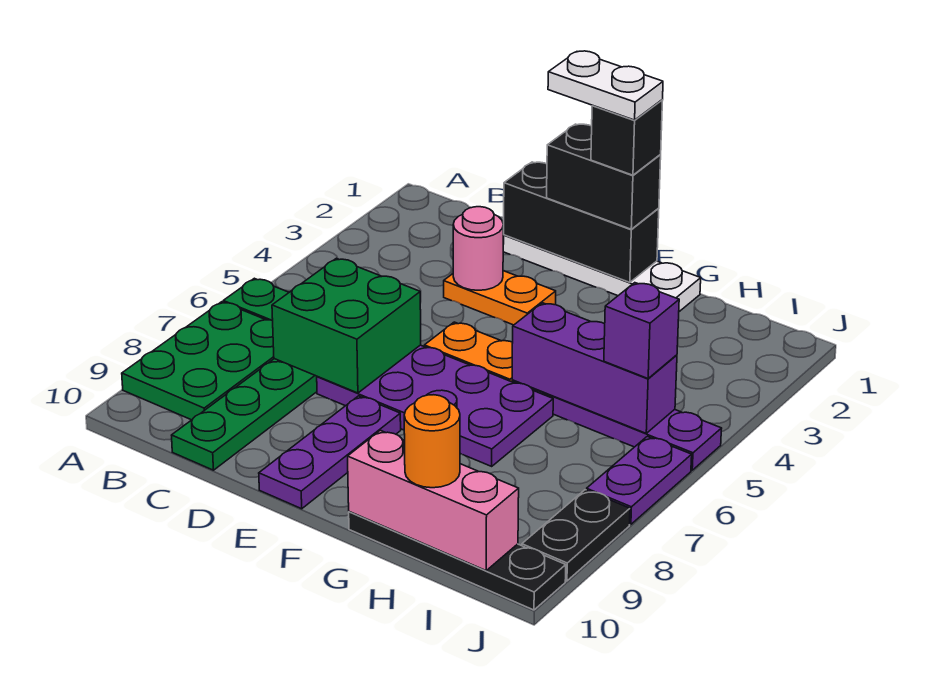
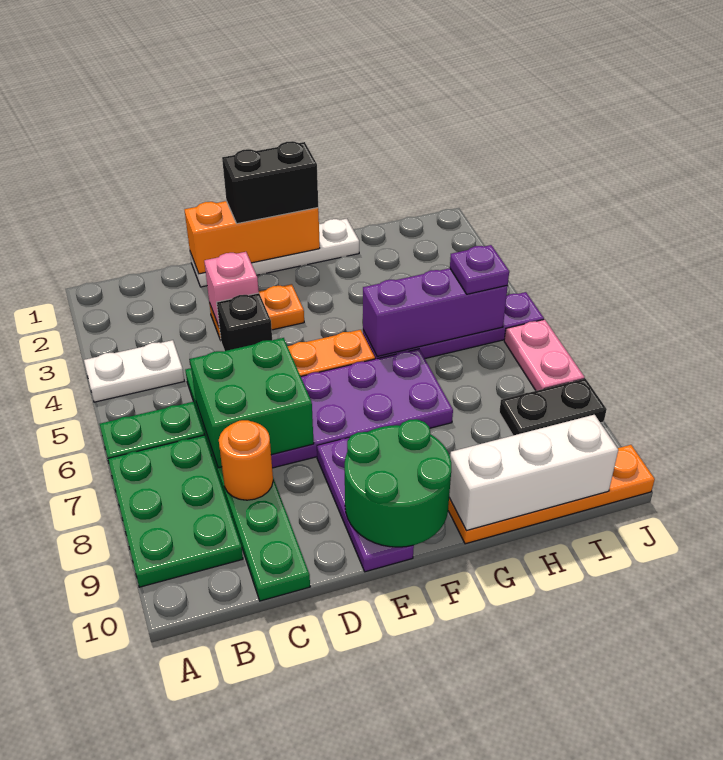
black brick D1:F1 level 2 -> orange brick D1:F1 level 2
pink round brick D3 level 2 -> pink brick D3 level 2
white plate E1:F1 level 5 -> white plate A4:B4 level 1
none -> green round brick E9:F10 level 2
black brick F1 level 4 -> black brick D4 level 1
black plate G10:J10 level 1 -> orange plate G10:J10 level 1
pink brick G10:I10 level 2 -> white brick G10:I10 level 2
orange round brick H10 level 3 -> orange round brick C8 level 2
purple brick I5 level 3 -> purple plate I5 level 3
purple plate J6:J7 level 1 -> pink plate J6:J7 level 1
black plate J8:J9 level 1 -> black plate I8:J8 level 1

